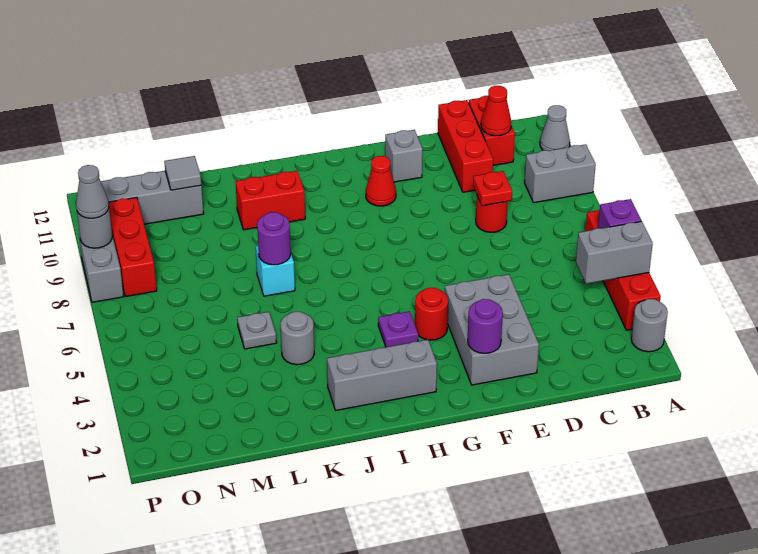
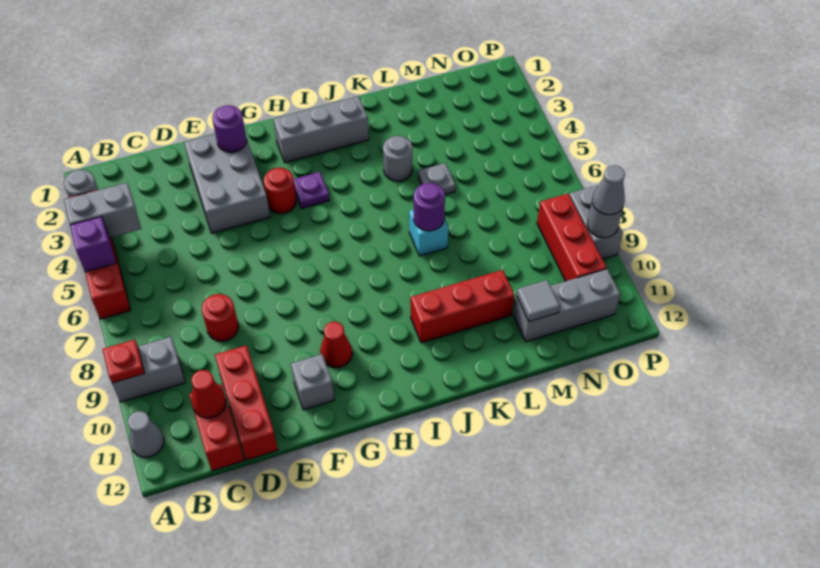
red plate D8 level 2 -> red plate A9 level 2
red brick J10:K10 level 1 -> red brick J10:L10 level 1

